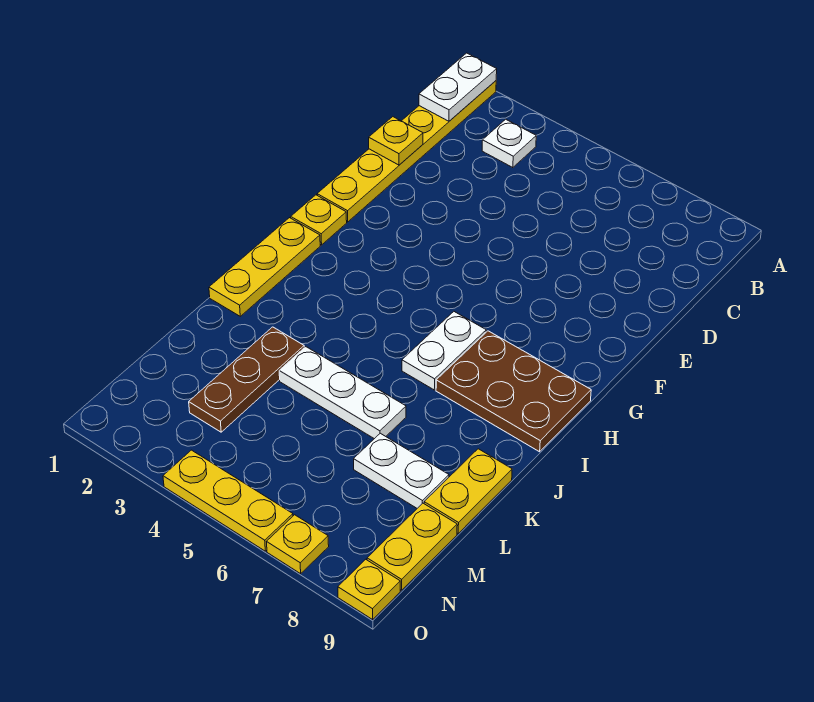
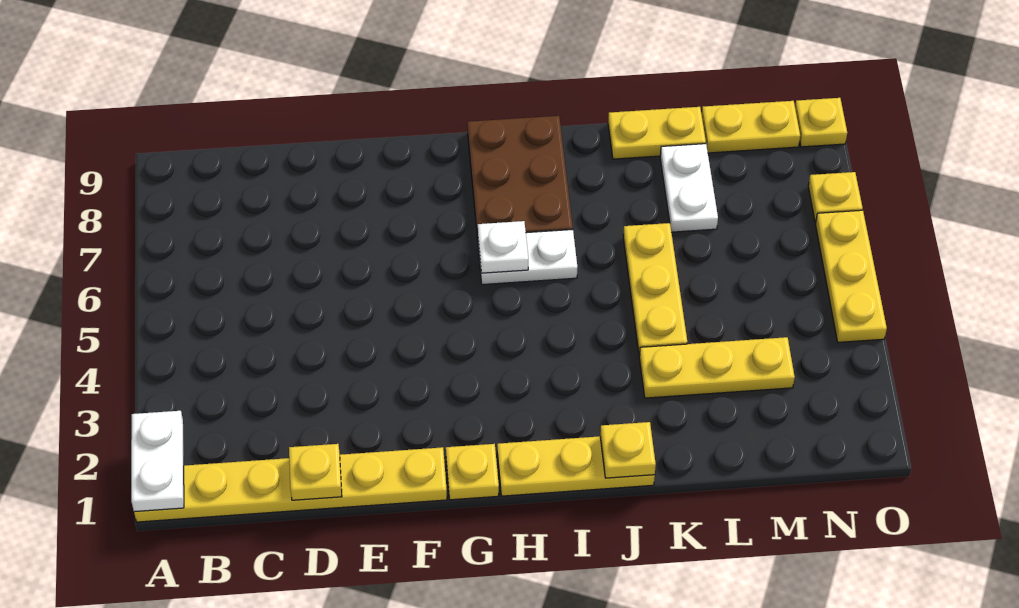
white plate A1:B1 level 2 -> white plate A1:A2 level 2
white plate B3 level 1 -> white plate H6 level 2
none -> yellow plate J1 level 2
brown plate K3:M3 level 1 -> yellow plate K3:M3 level 1
white plate K4:K6 level 1 -> yellow plate K4:K6 level 1

